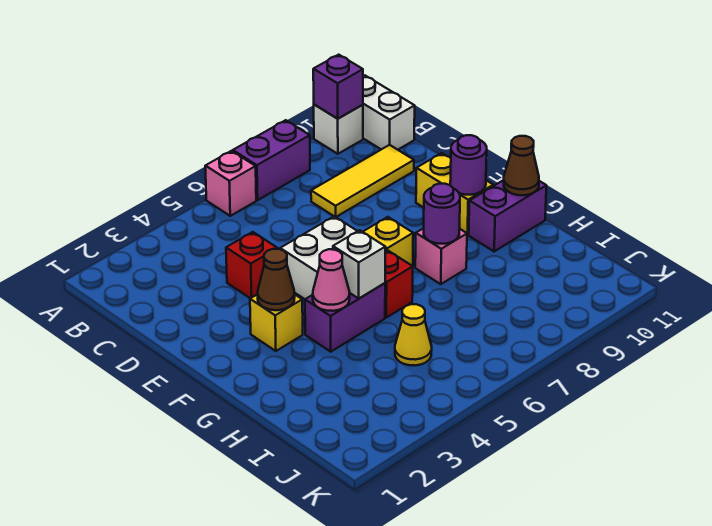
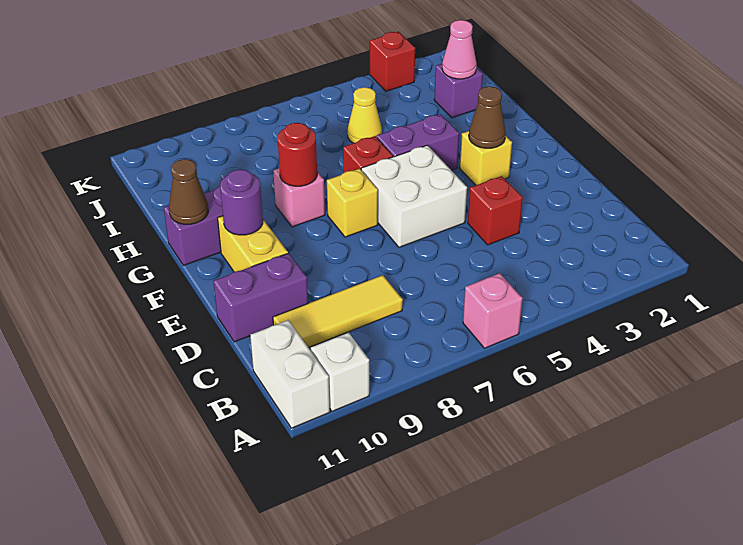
purple brick A7:A8 level 1 -> purple brick D10:D11 level 1
purple brick A10 level 2 -> purple brick I2 level 1
pink cone G4 level 2 -> pink cone I2 level 2
white brick G5 level 2 -> none
purple round brick G8 level 2 -> red round brick G8 level 2
none -> red brick K3 level 1

